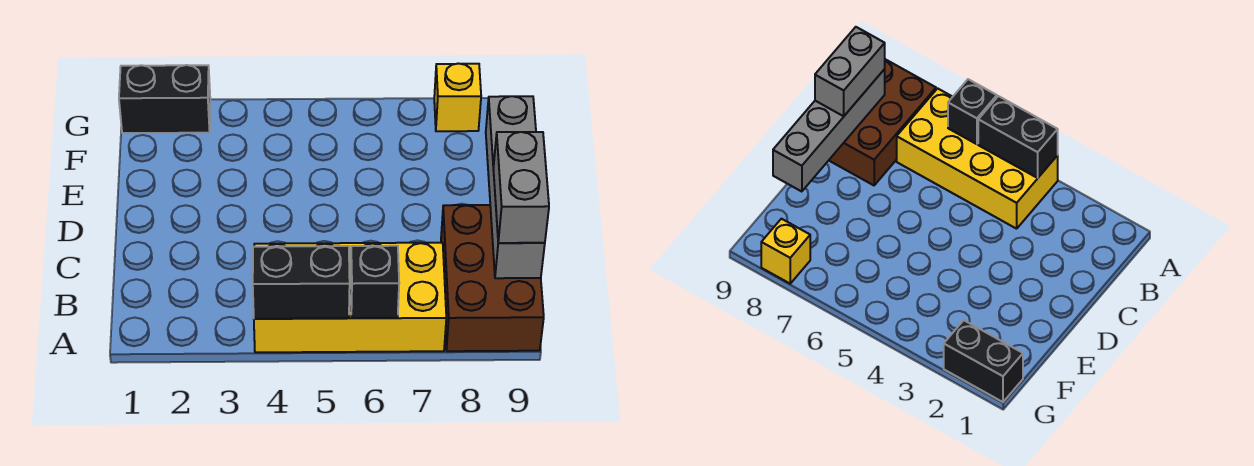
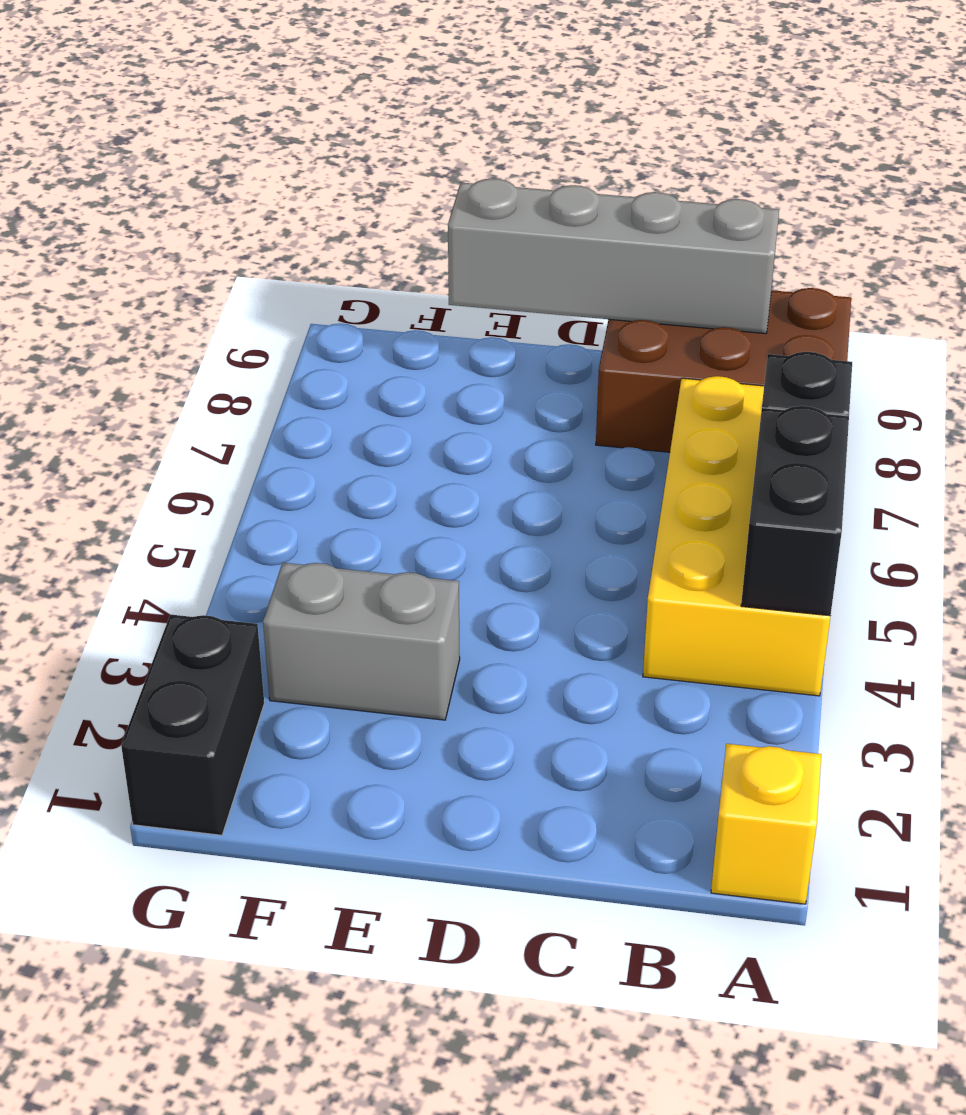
grey brick B9:C9 level 3 -> grey brick E3:F3 level 1
yellow brick G8 level 1 -> yellow brick A1 level 1

